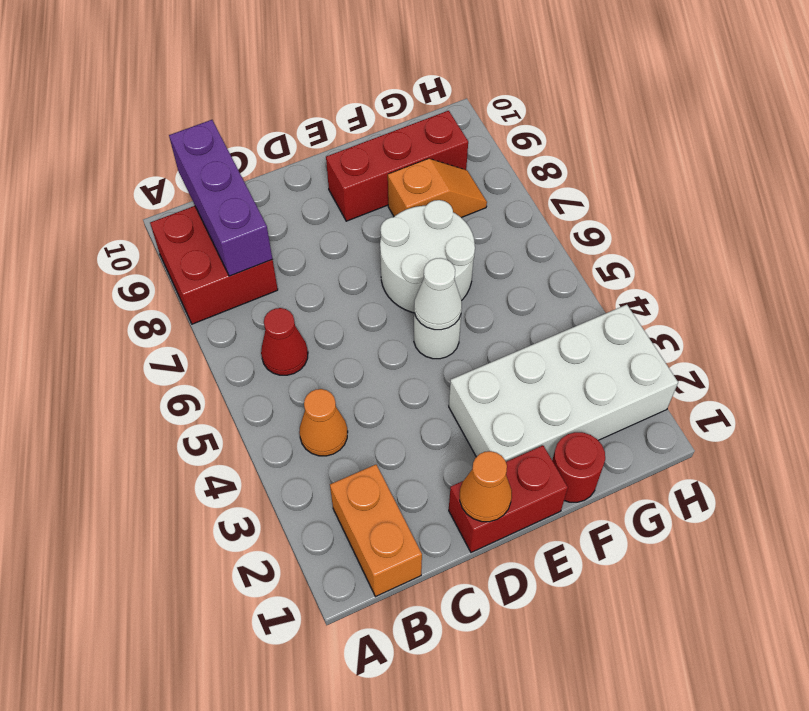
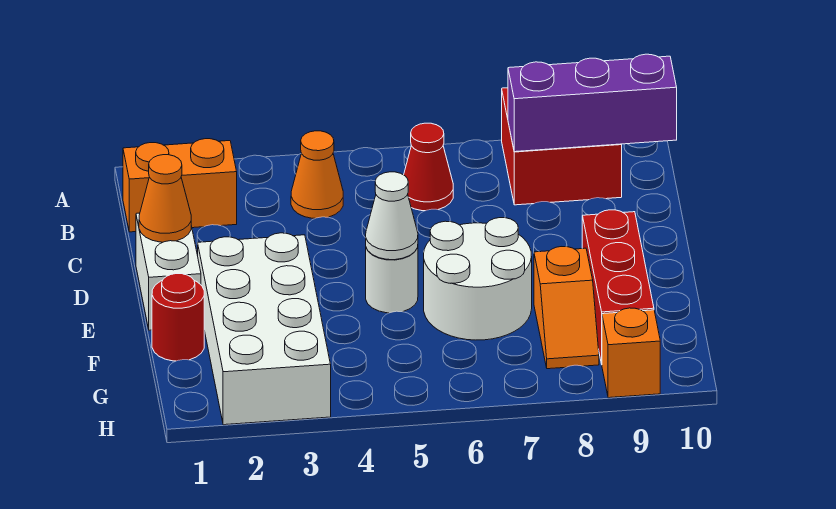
red brick D1:E1 level 1 -> white brick D1:E1 level 1
none -> orange brick H9 level 1

